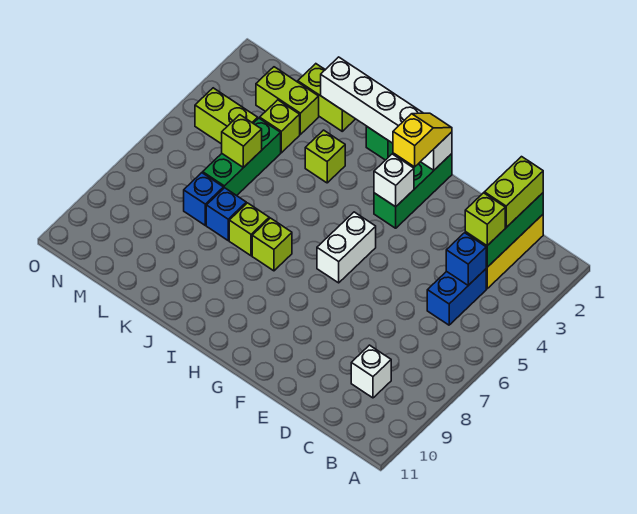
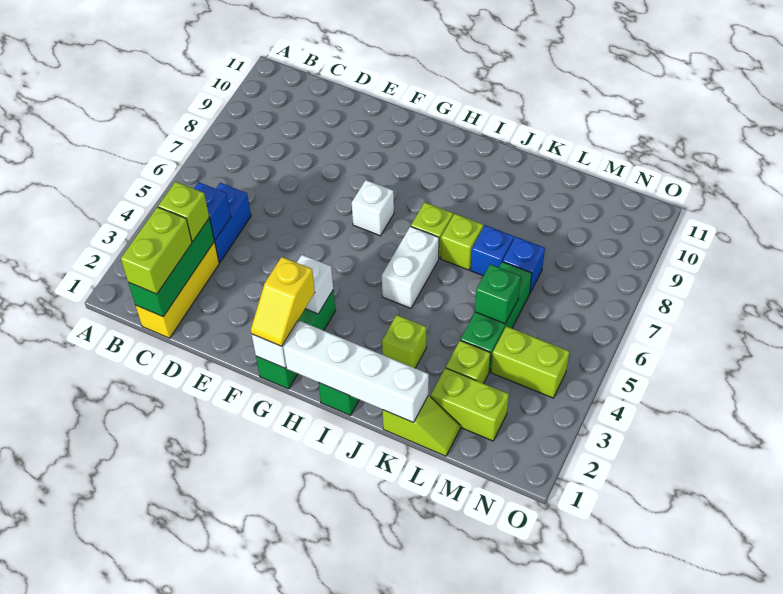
white brick C9 level 1 -> white brick G7 level 1
white brick G5:G6 level 1 -> white brick I5:I6 level 1
lime brick K1:L1 level 1 -> lime slope K1:L1 level 1 top K
lime brick L5 level 2 -> green brick L5 level 2

